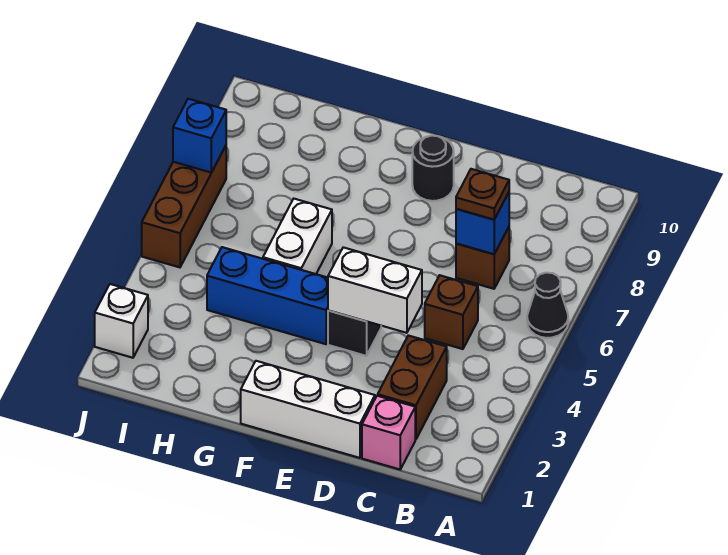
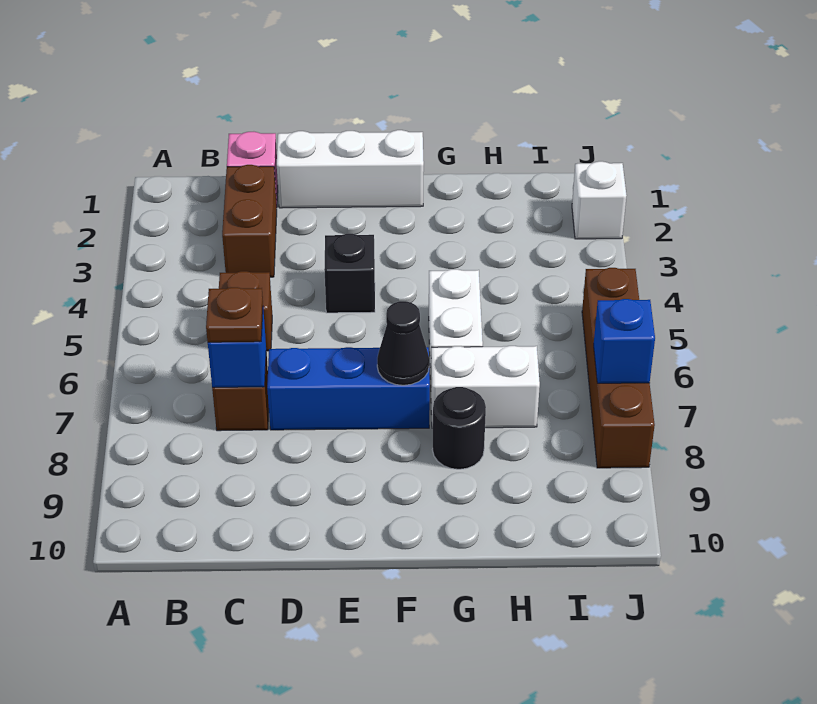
black cone A6 level 1 -> black cone F7 level 2
white brick D4:E4 level 2 -> white brick G7:H7 level 1
black round brick E9 level 1 -> black round brick G8 level 1
blue brick F4:H4 level 1 -> blue brick D7:F7 level 1
brown brick J5:J7 level 1 -> brown brick J5:J8 level 1

